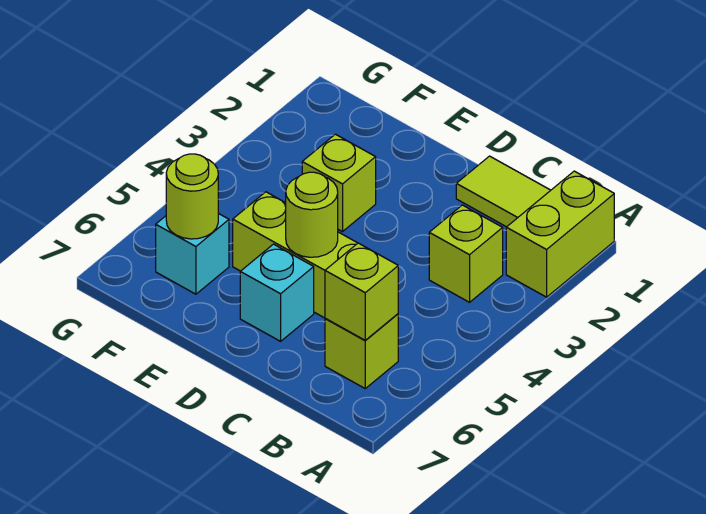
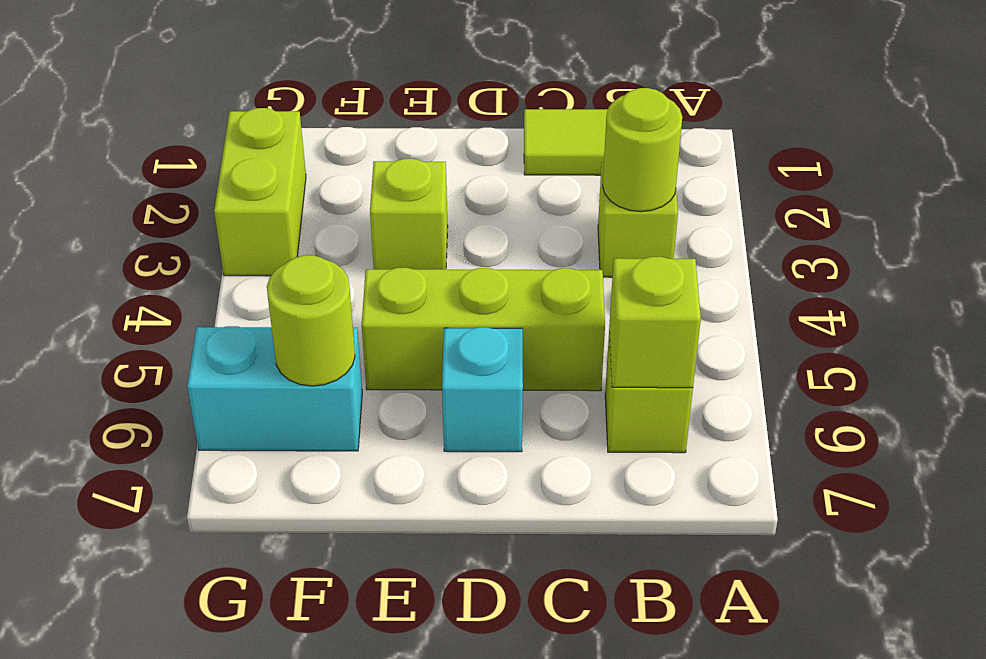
lime brick A1:A2 level 1 -> lime brick G2:G3 level 1
lime round brick D5 level 2 -> lime round brick B3 level 2
cyan brick F6 level 1 -> cyan brick F6:G6 level 1

